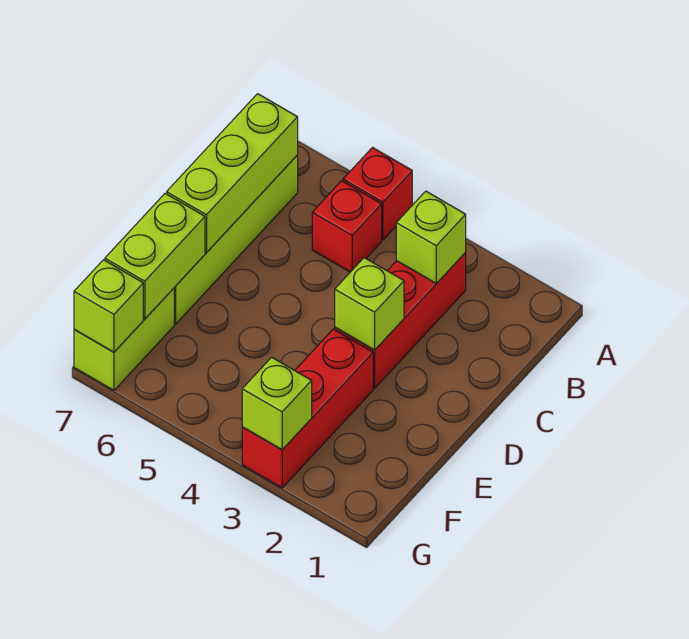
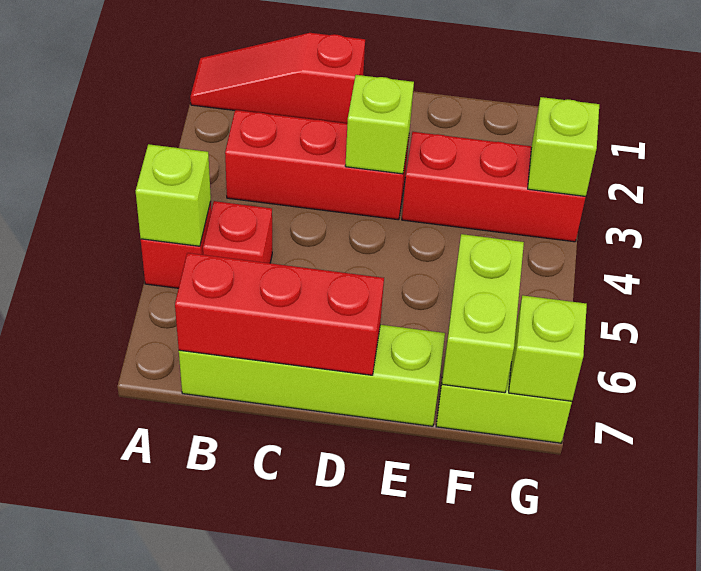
none -> red slope A1:C1 level 1 top C
lime brick B3 level 2 -> lime brick A5 level 2
lime brick B7:D7 level 2 -> red brick B7:D7 level 2
lime brick E7:F7 level 2 -> lime brick F6:F7 level 2

